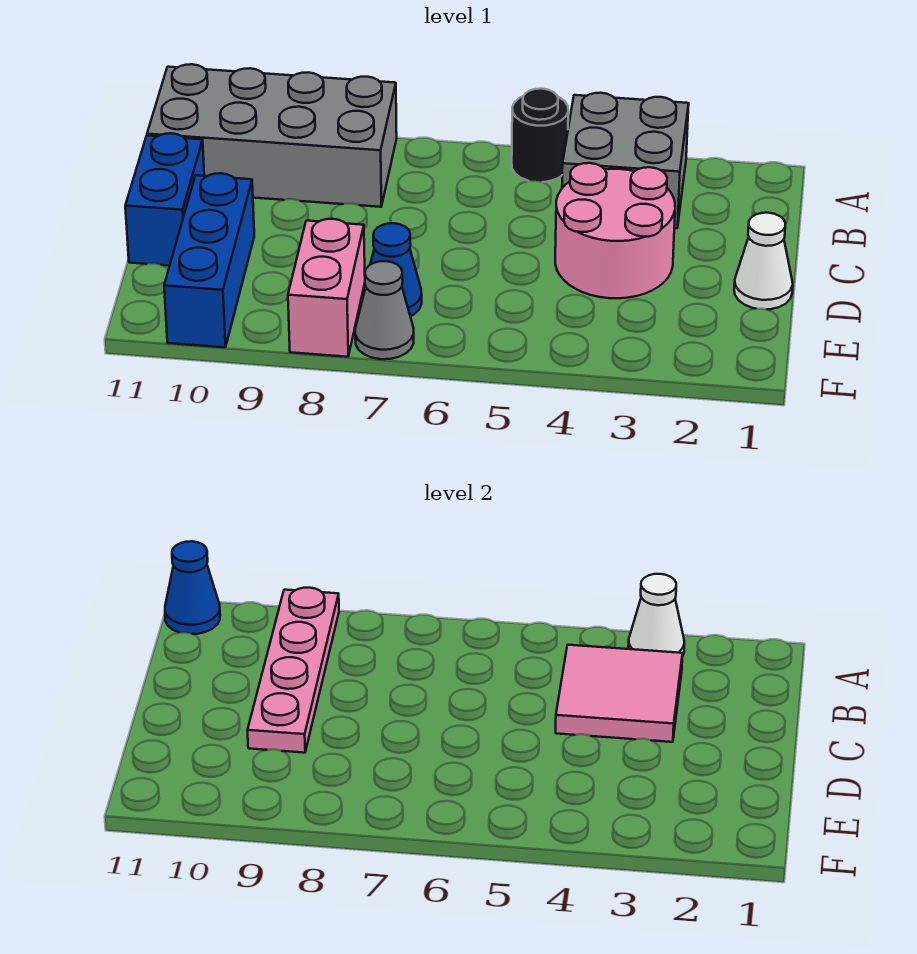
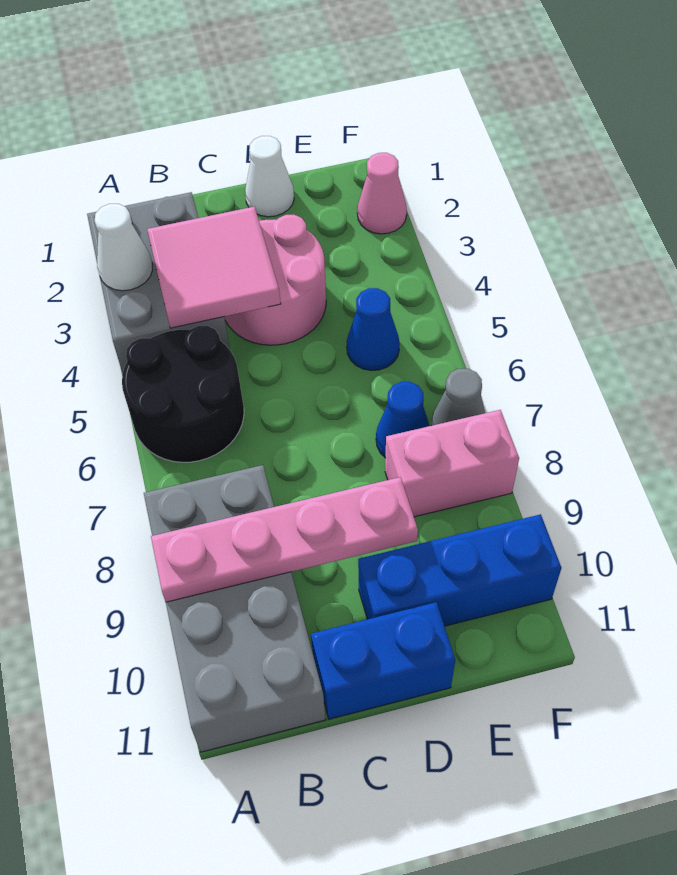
grey brick A3:B4 level 1 -> grey brick A2:B4 level 1
black round brick A5 level 1 -> black round brick A5:B6 level 1
blue cone A11 level 2 -> blue cone E5 level 1
none -> pink cone F2 level 1

